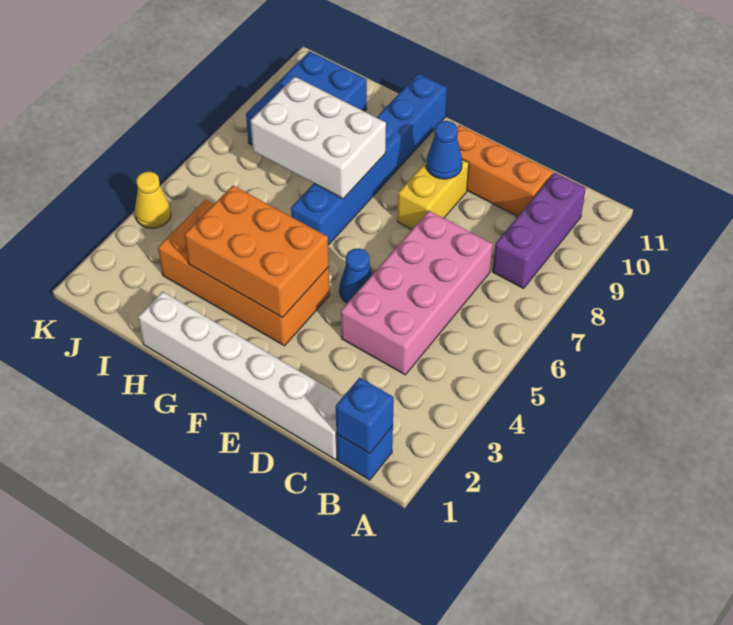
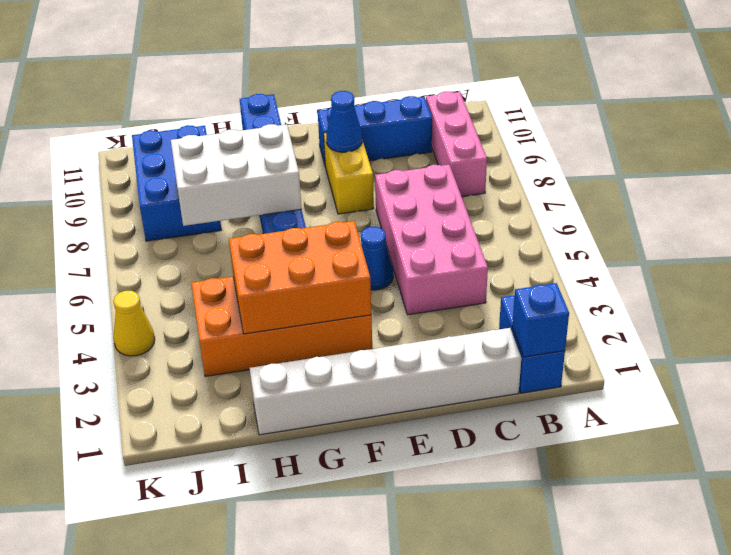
blue brick B1 level 1 -> blue brick B1:B2 level 1
purple brick B8:B10 level 1 -> pink brick B8:B10 level 1
orange brick C10:E10 level 1 -> blue brick C10:E10 level 1

